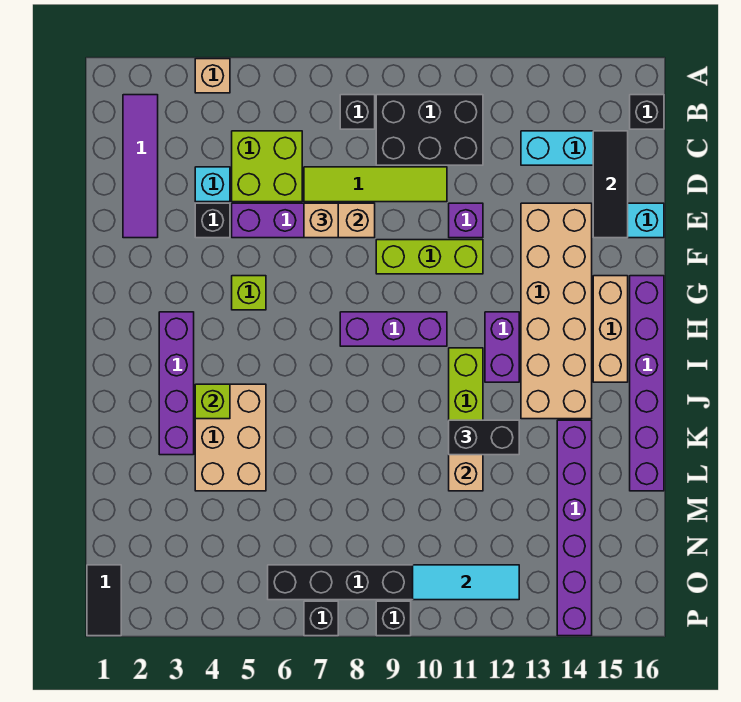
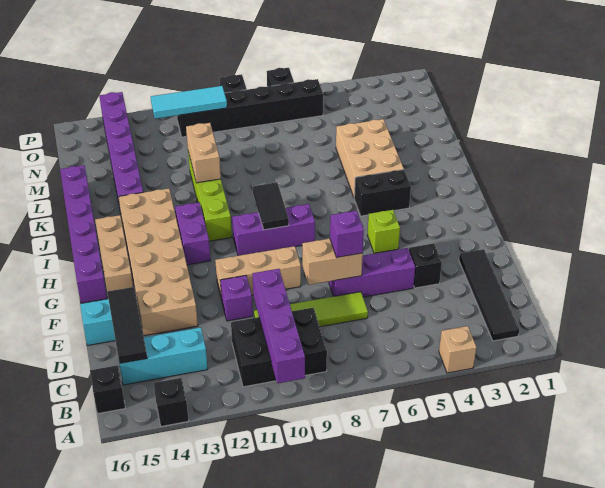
purple tile B2:E2 level 1 -> black tile B2:E2 level 1
black brick B8 level 1 -> black brick A14 level 1
lime brick C5:D6 level 1 -> none
cyan brick D4 level 1 -> none
tan brick E7 level 3 -> purple brick E7 level 3
lime brick F9:F11 level 1 -> tan brick F9:F11 level 1
purple brick H3:K3 level 1 -> purple brick A10:D10 level 2
lime brick J4 level 2 -> none
black brick K11:K12 level 3 -> black brick I4:I5 level 1
black tile O1:P1 level 1 -> black tile H9:I9 level 2

